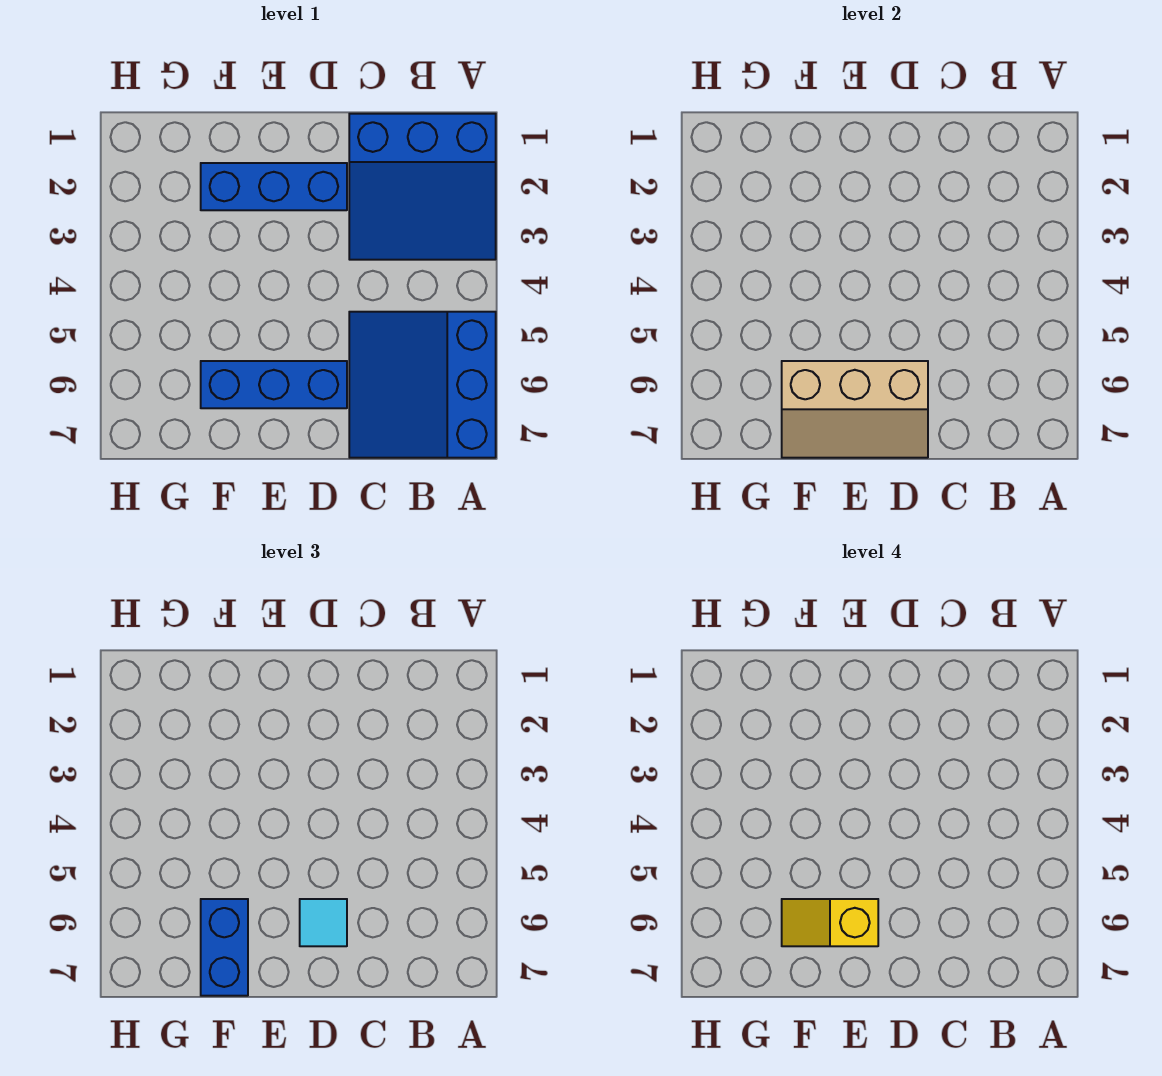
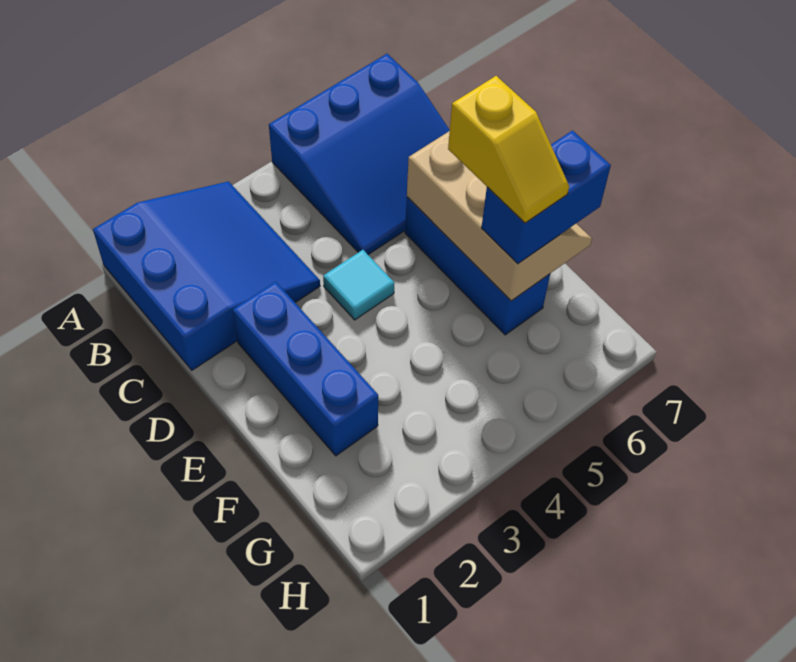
cyan tile D6 level 3 -> cyan tile D4 level 1

